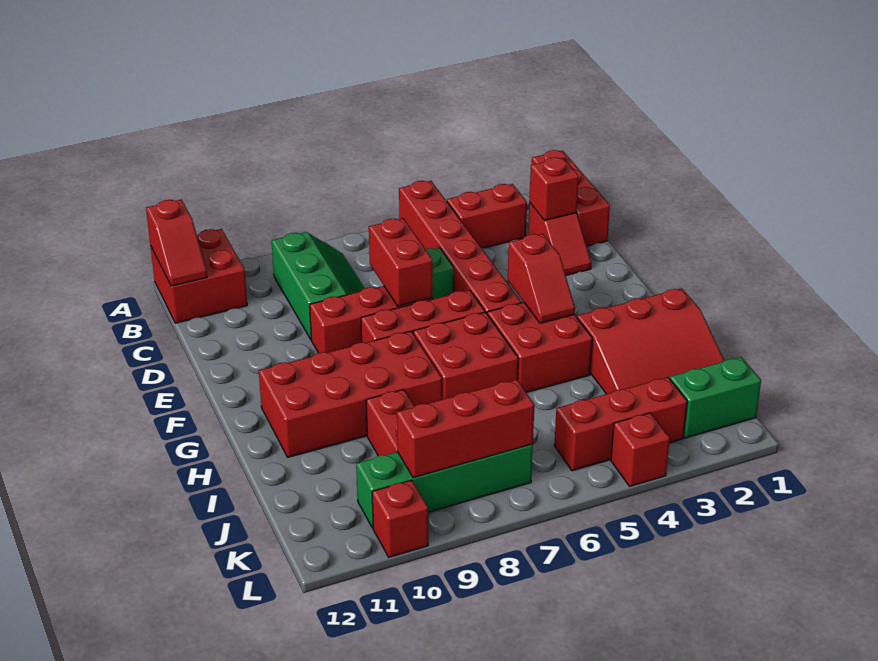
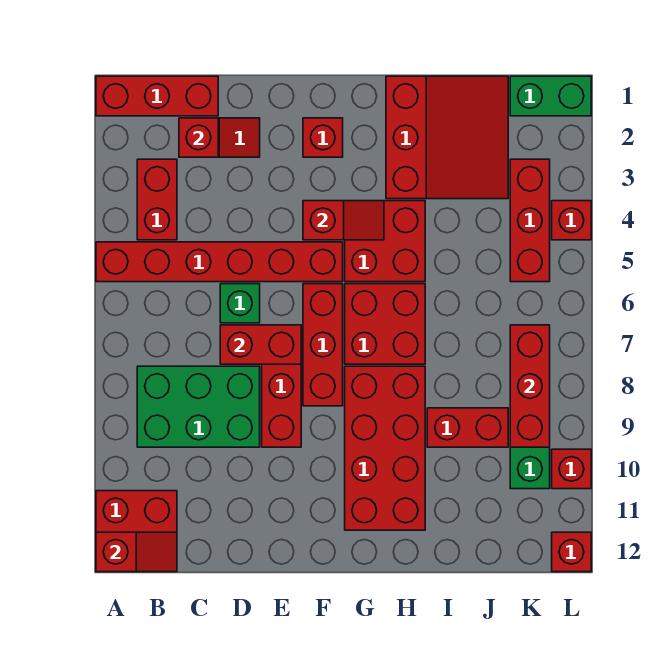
green slope B8:D9 level 1 top 9 -> green brick B8:D9 level 1
none -> red brick F2 level 1
green brick K1:K2 level 1 -> green brick K1:L1 level 1
none -> red brick L12 level 1

